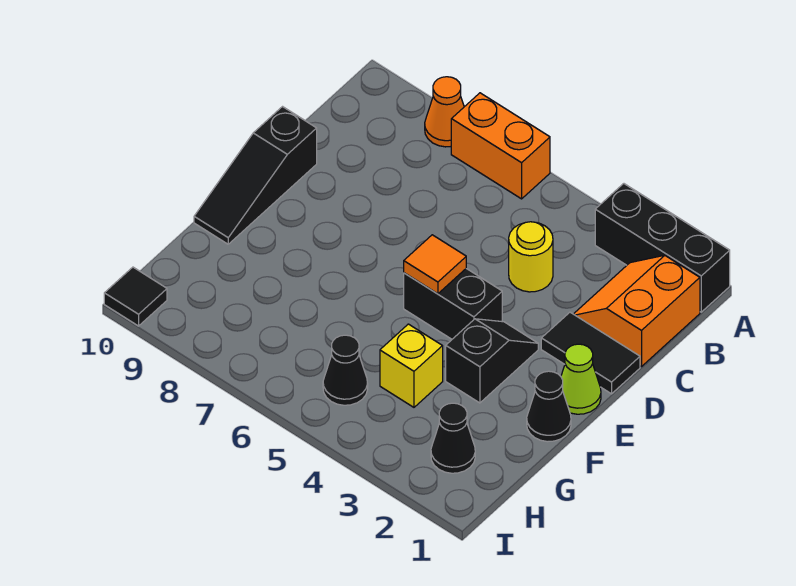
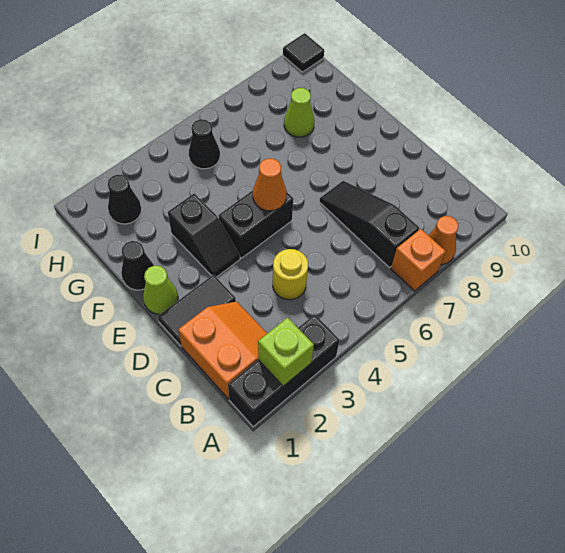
none -> lime brick A2 level 2
orange brick A6:A7 level 1 -> orange brick A7 level 1
black slope D10:F10 level 1 top D -> black slope B7:D7 level 1 top B
orange tile E5 level 2 -> orange cone E5 level 2
yellow brick G4 level 1 -> none
none -> lime cone G8 level 1

